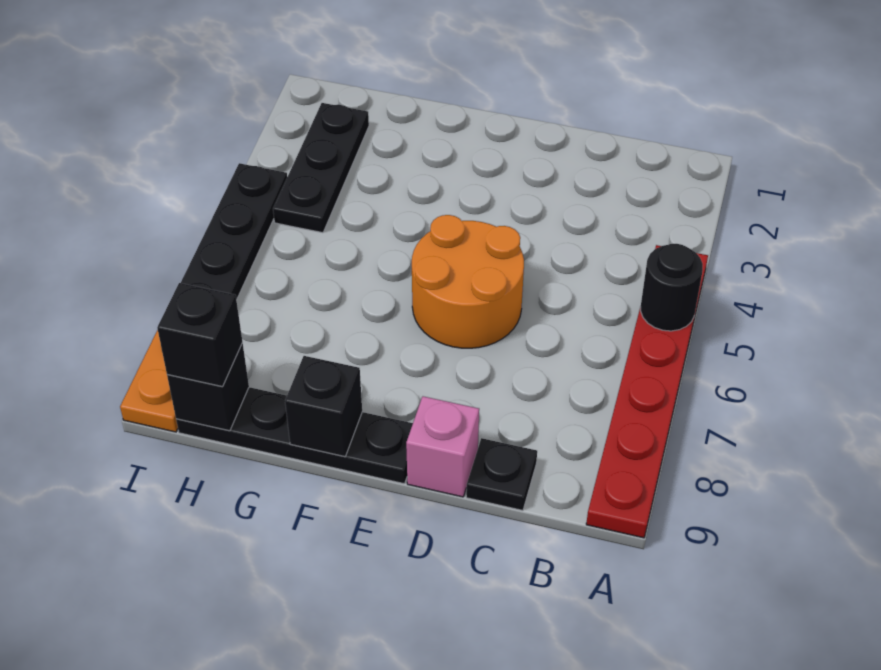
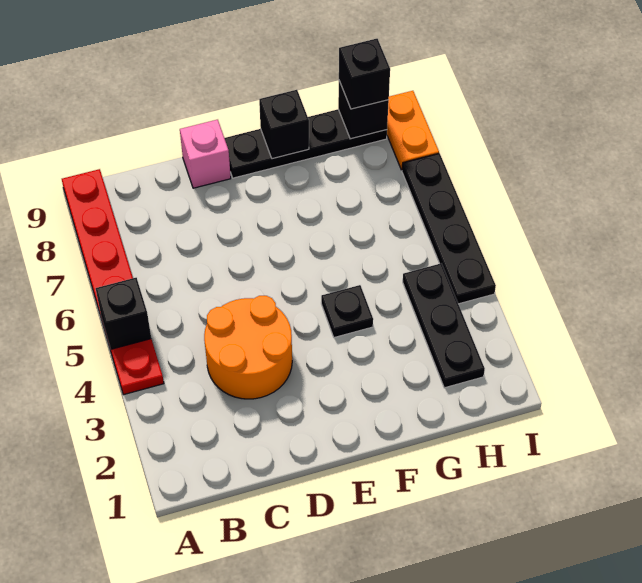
black round brick A5 level 2 -> black brick A5 level 2
black plate C9 level 1 -> black plate F4 level 1
orange round brick D5:E6 level 1 -> orange round brick C3:D4 level 1

